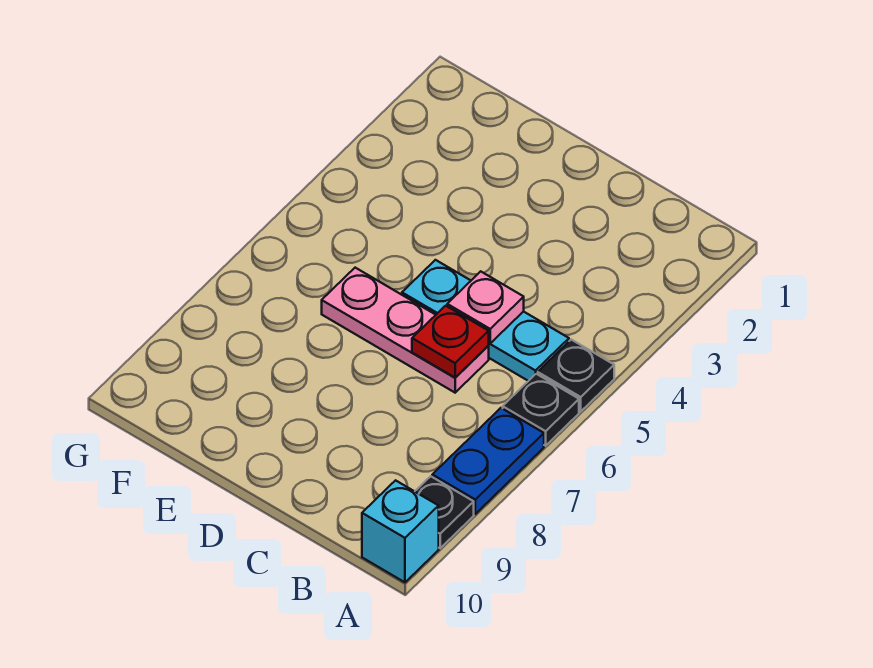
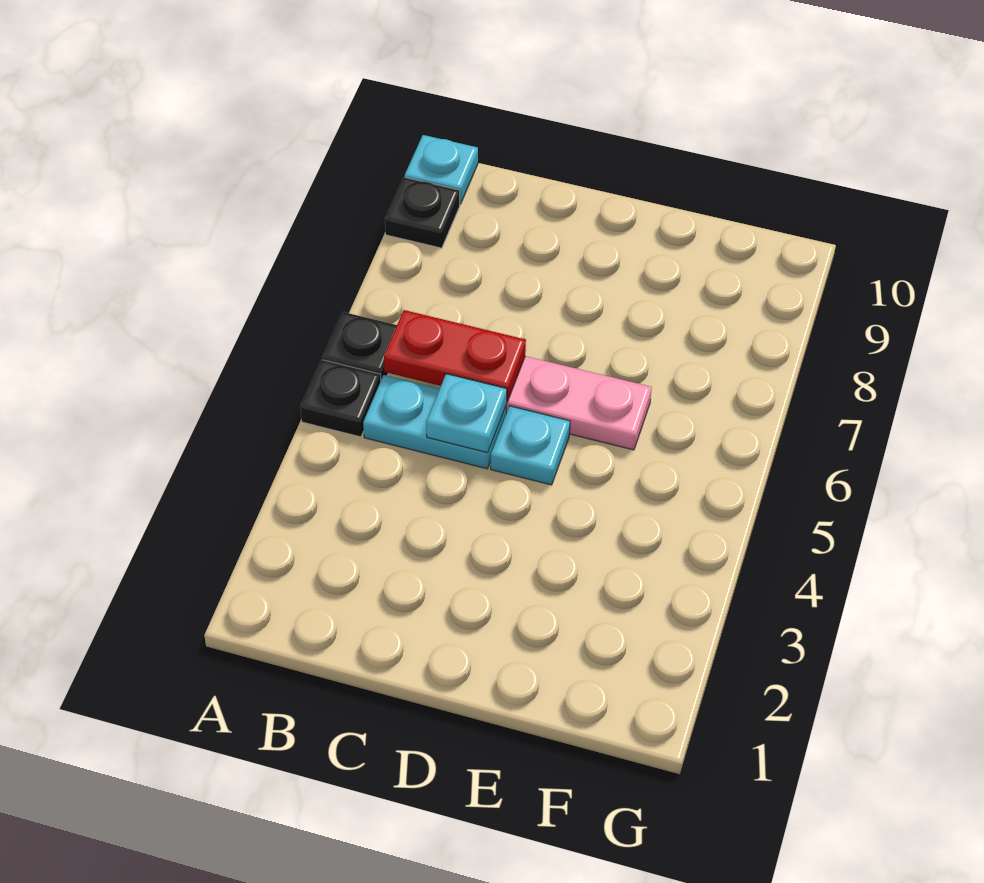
blue plate A7:A8 level 1 -> none
cyan brick A10 level 1 -> cyan plate A10 level 1
pink plate C5 level 2 -> cyan plate C5 level 2
red plate C6 level 2 -> red plate B6:C6 level 2

